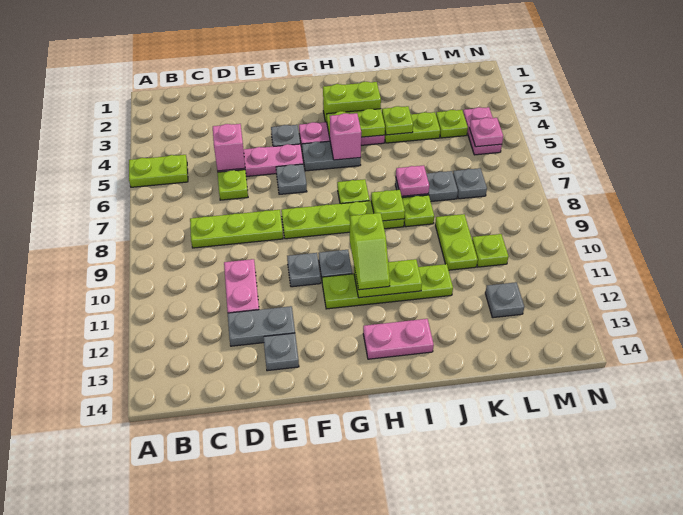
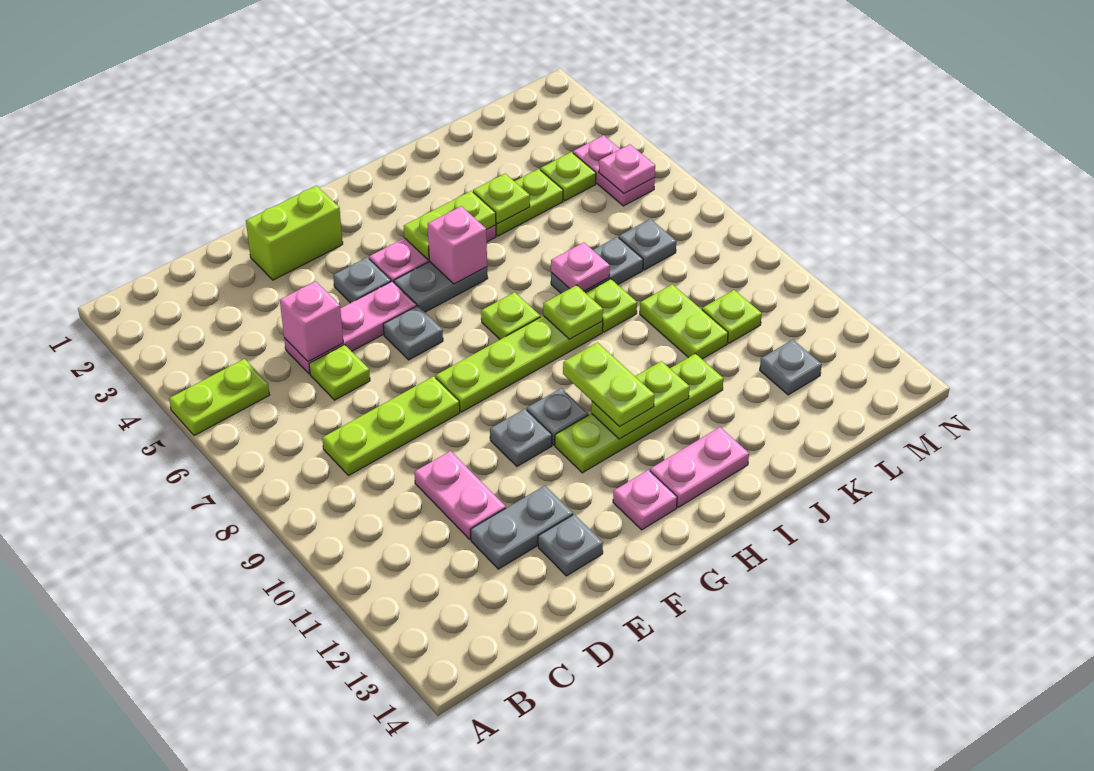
none -> pink plate G13 level 1
lime brick H3:I3 level 1 -> lime brick E2:F2 level 1
lime slope H10:H11 level 3 top 10 -> lime plate H10:H11 level 3

